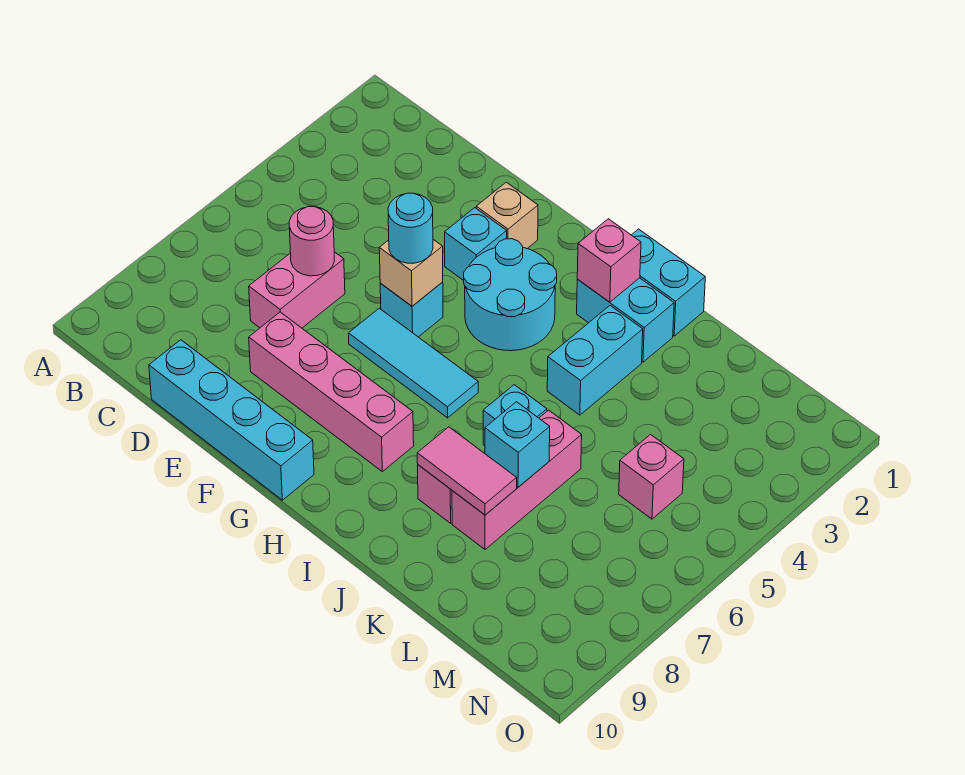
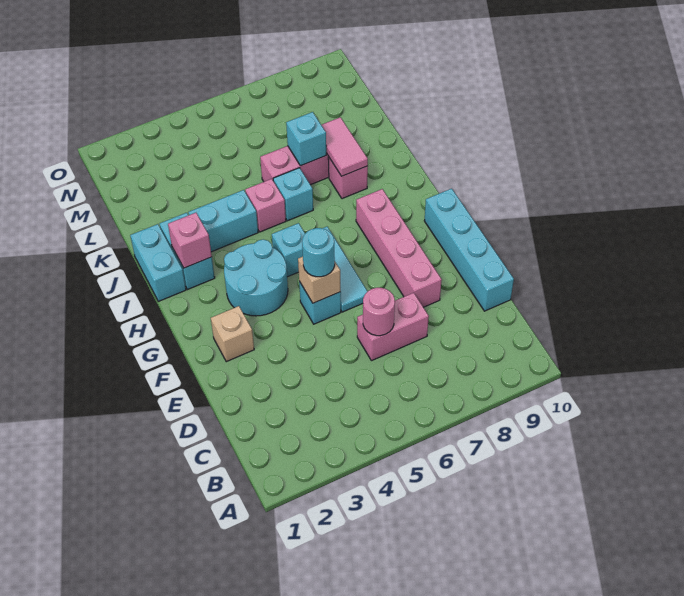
cyan brick F3 level 1 -> cyan brick H5 level 1
pink brick M5 level 1 -> pink brick J5 level 1

